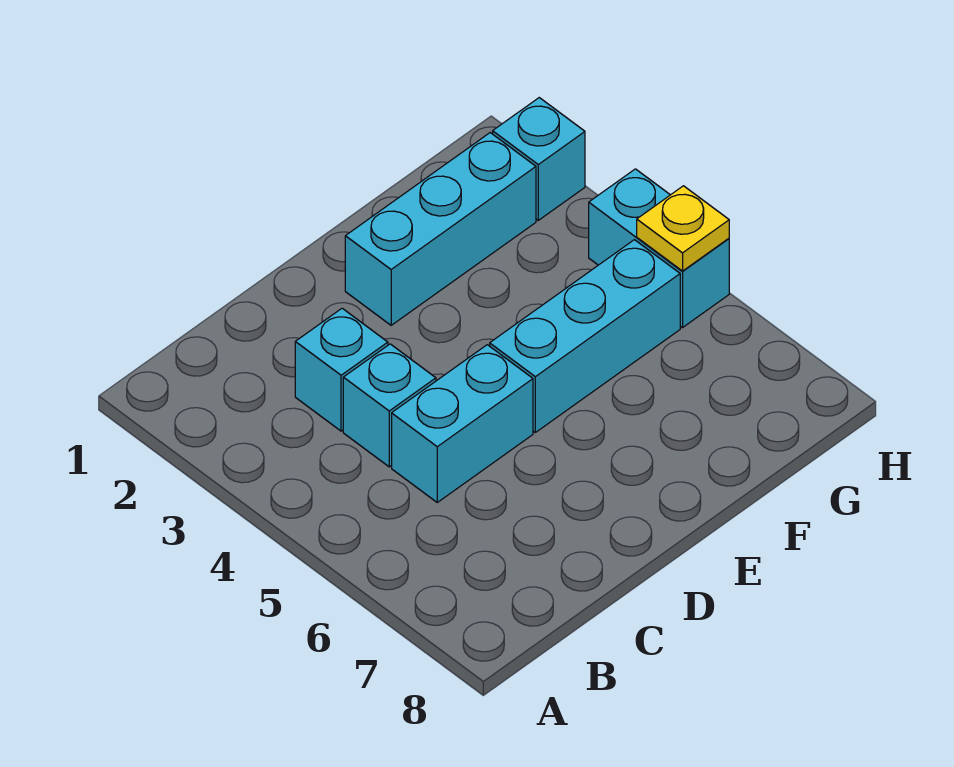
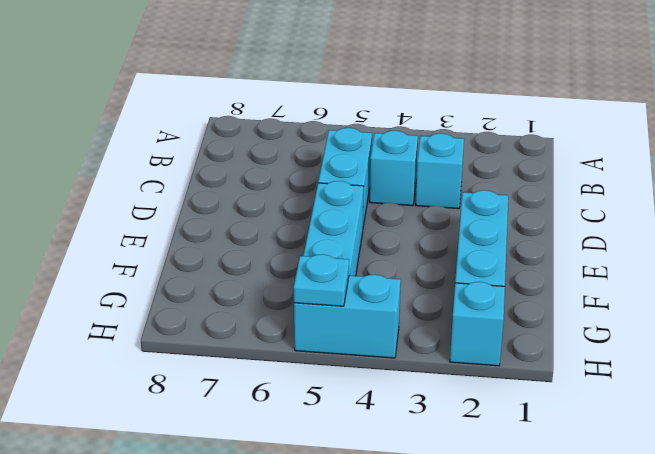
yellow plate H5 level 2 -> cyan plate H5 level 2

